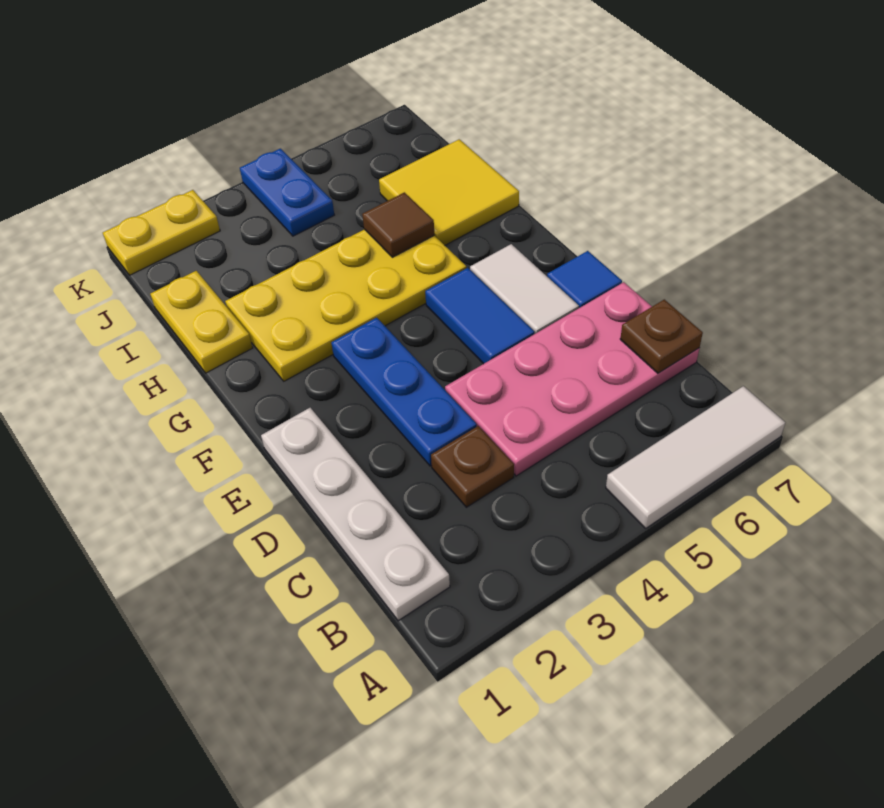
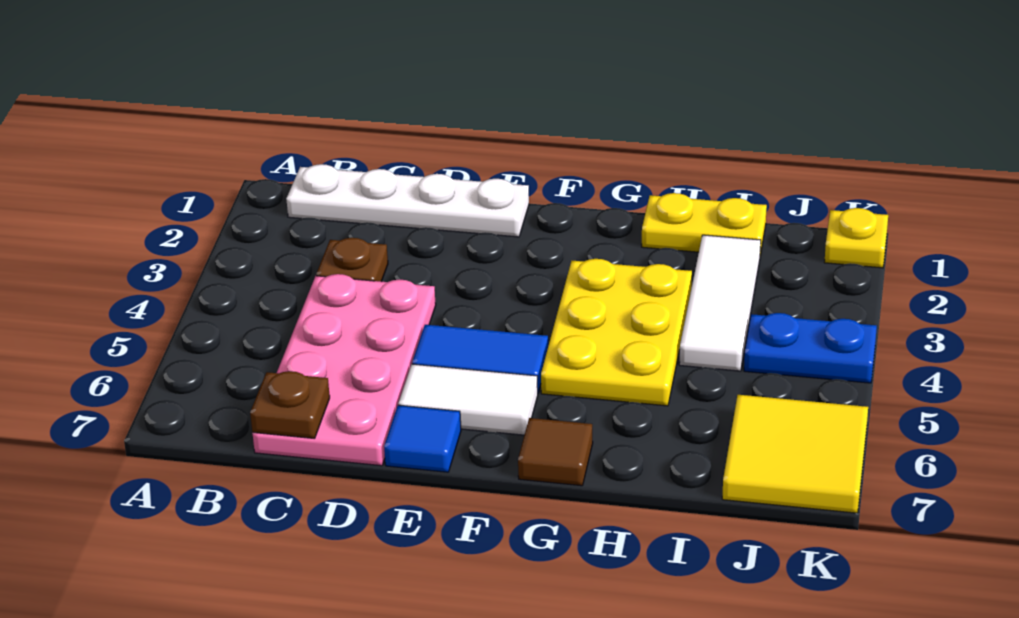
white tile A5:A7 level 1 -> white tile I2:I4 level 1
blue plate D3:F3 level 1 -> none
yellow plate G2:H5 level 1 -> yellow plate G3:H5 level 1
brown tile H5 level 2 -> brown tile G7 level 1
yellow tile H6:I7 level 1 -> yellow tile J6:K7 level 1
yellow plate K1:K2 level 1 -> yellow plate K1 level 1

